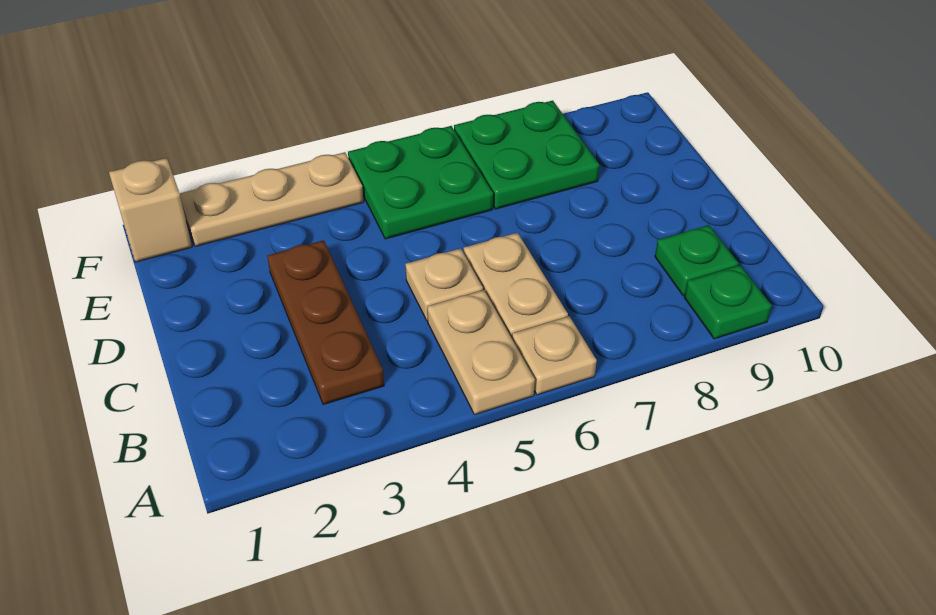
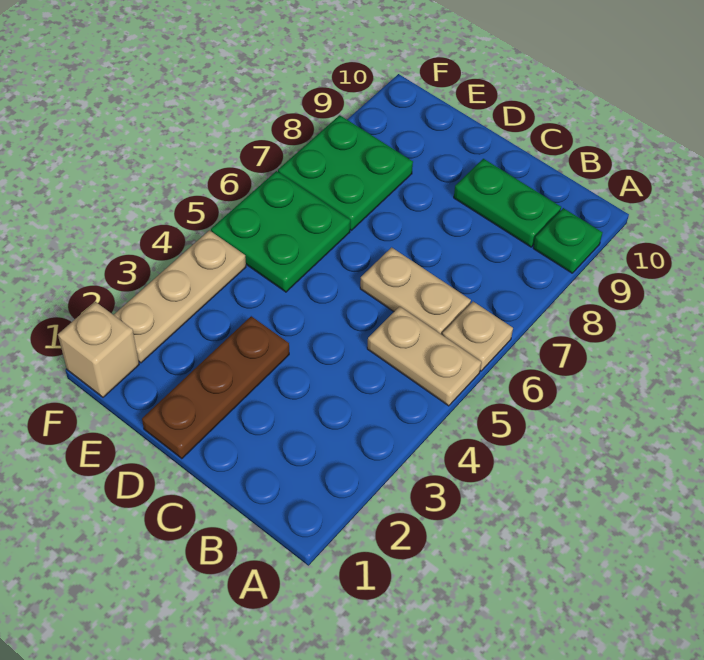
brown plate B3:D3 level 1 -> brown plate D1:D3 level 1
green plate B9 level 1 -> green plate B9:C9 level 1
tan plate C5 level 1 -> none

